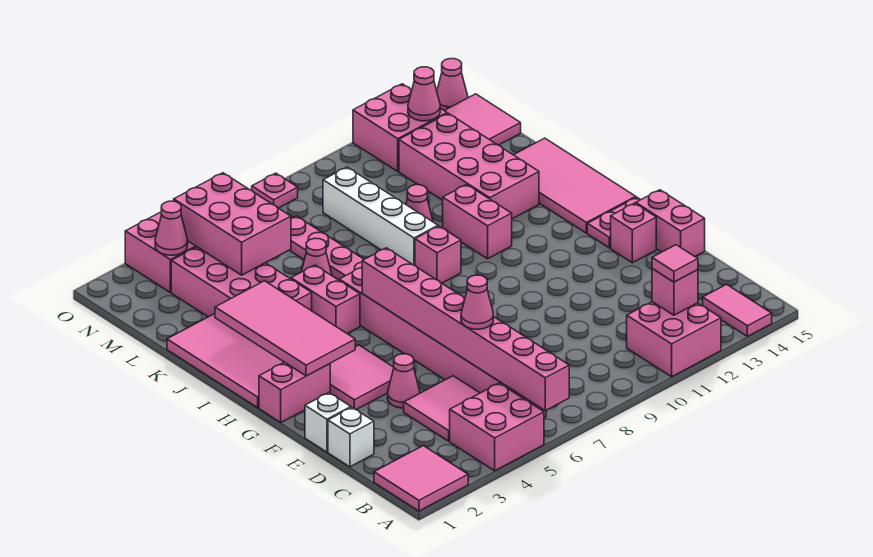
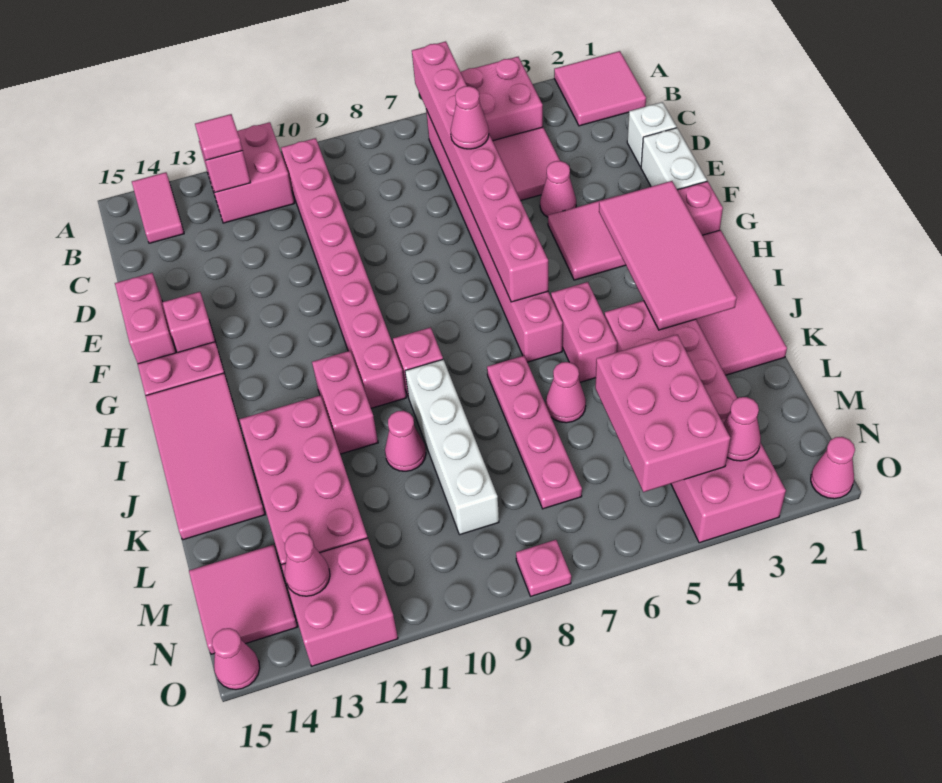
none -> pink brick B10:I10 level 1
white brick E1 level 1 -> white brick E1:F1 level 1
none -> pink cone O1 level 1

